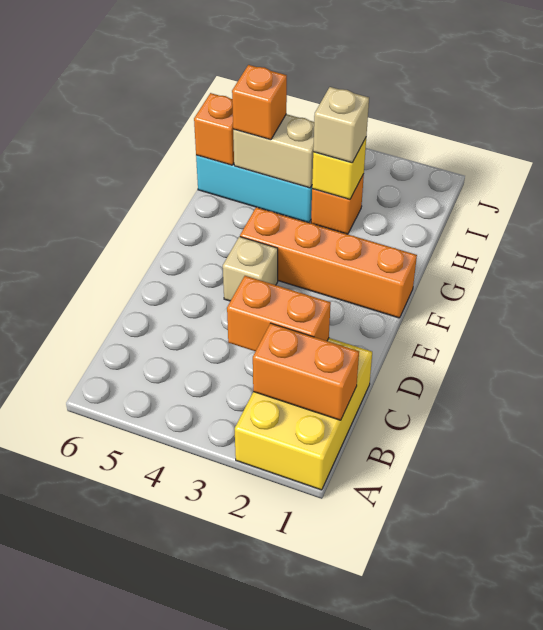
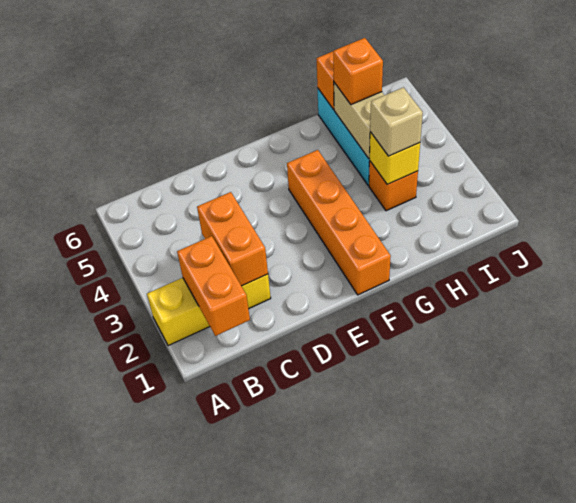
yellow brick A1:C2 level 1 -> yellow brick A2:C2 level 1
tan brick E4 level 1 -> none

